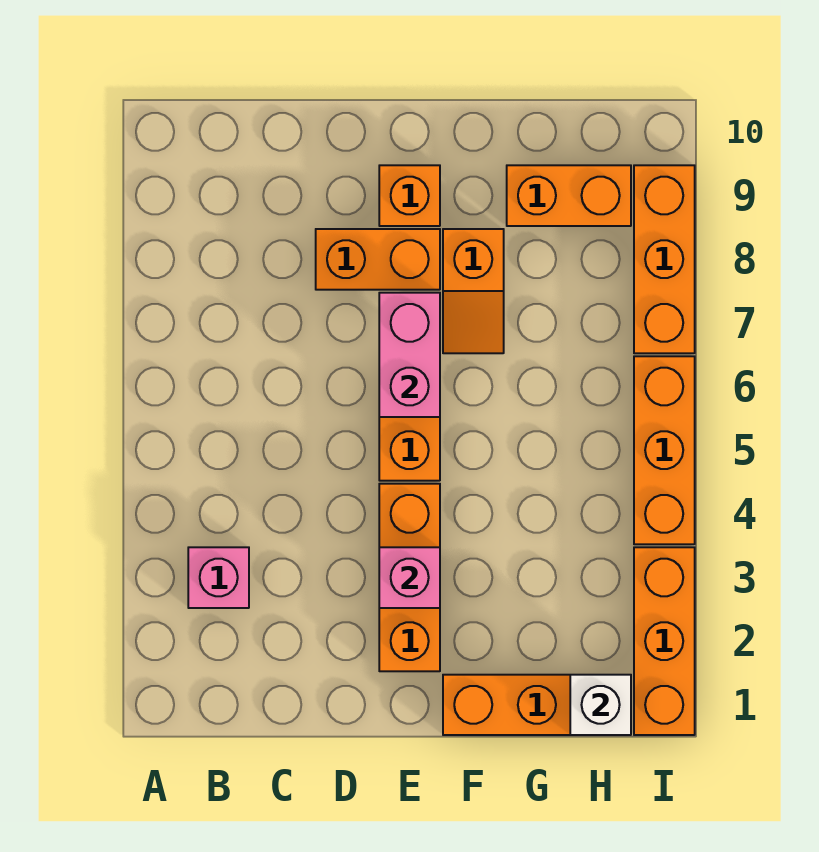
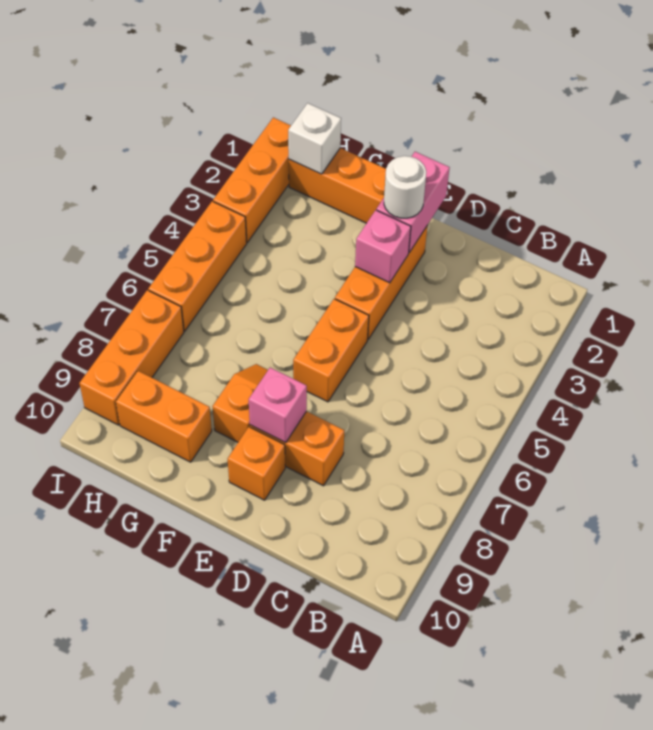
pink brick B3 level 1 -> pink brick E8 level 2
none -> white round brick E2 level 3
pink brick E6:E7 level 2 -> pink brick E1:E2 level 2

